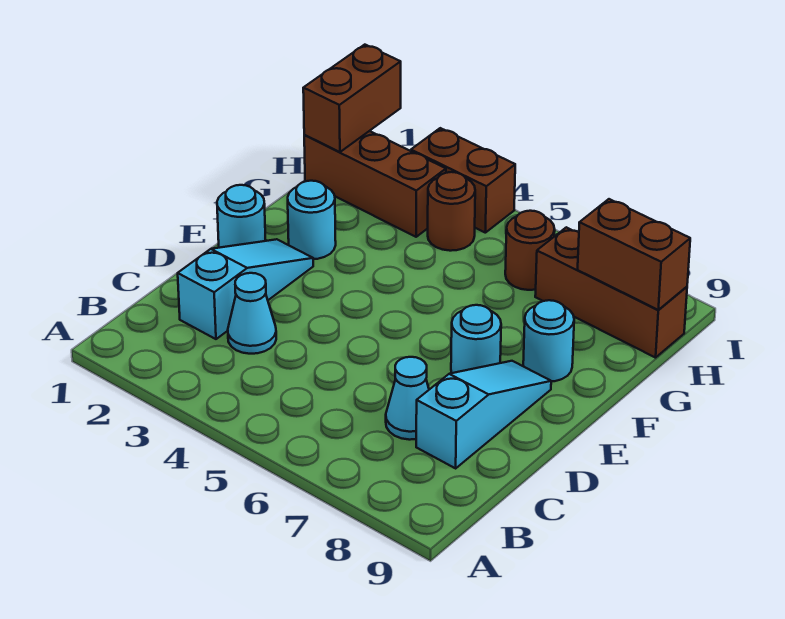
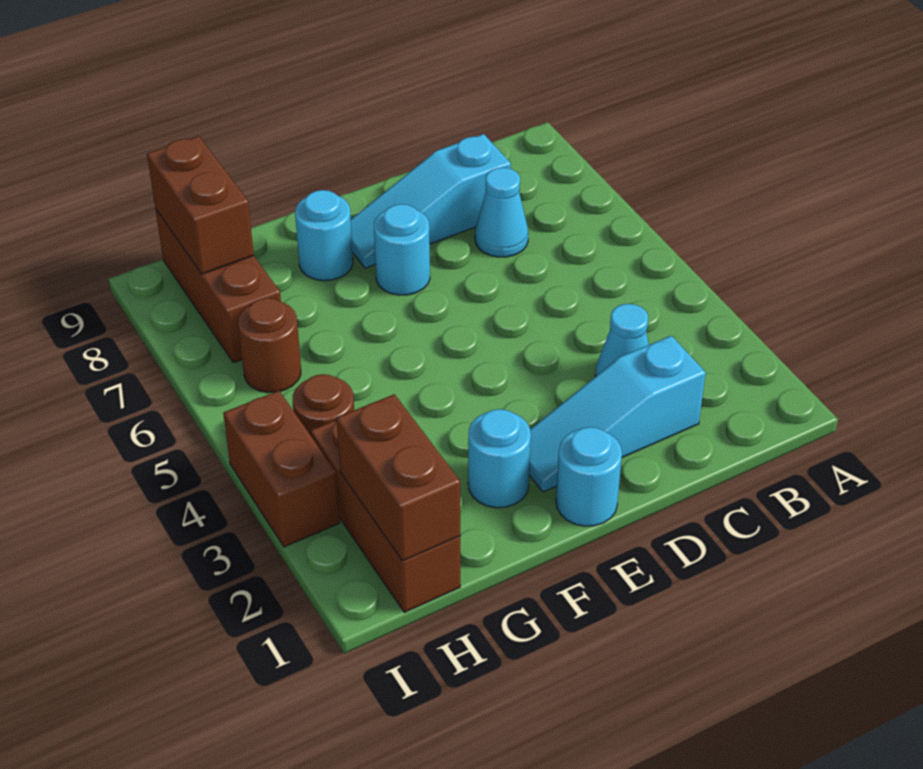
brown brick H1:I1 level 2 -> brown brick H1:H2 level 2

